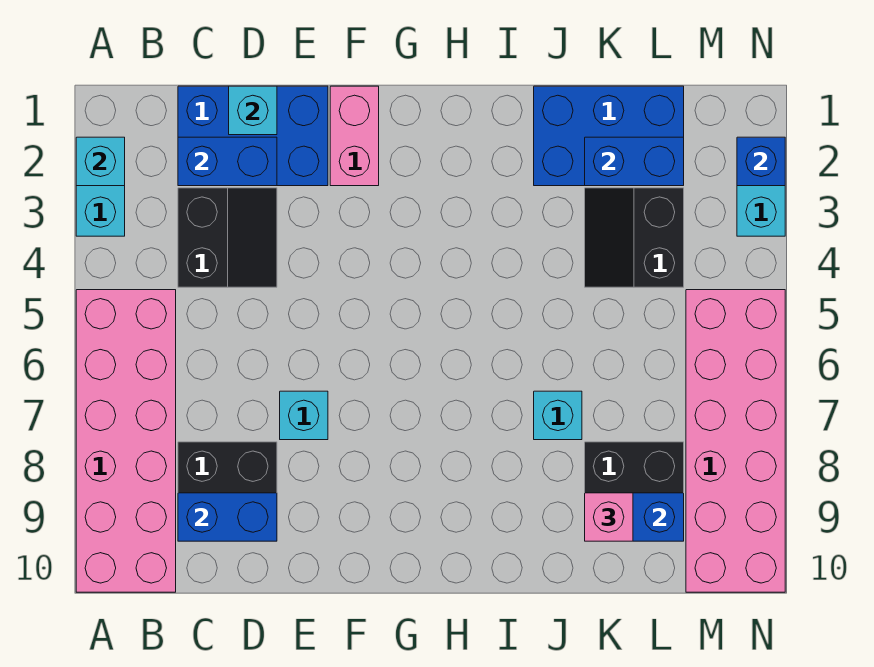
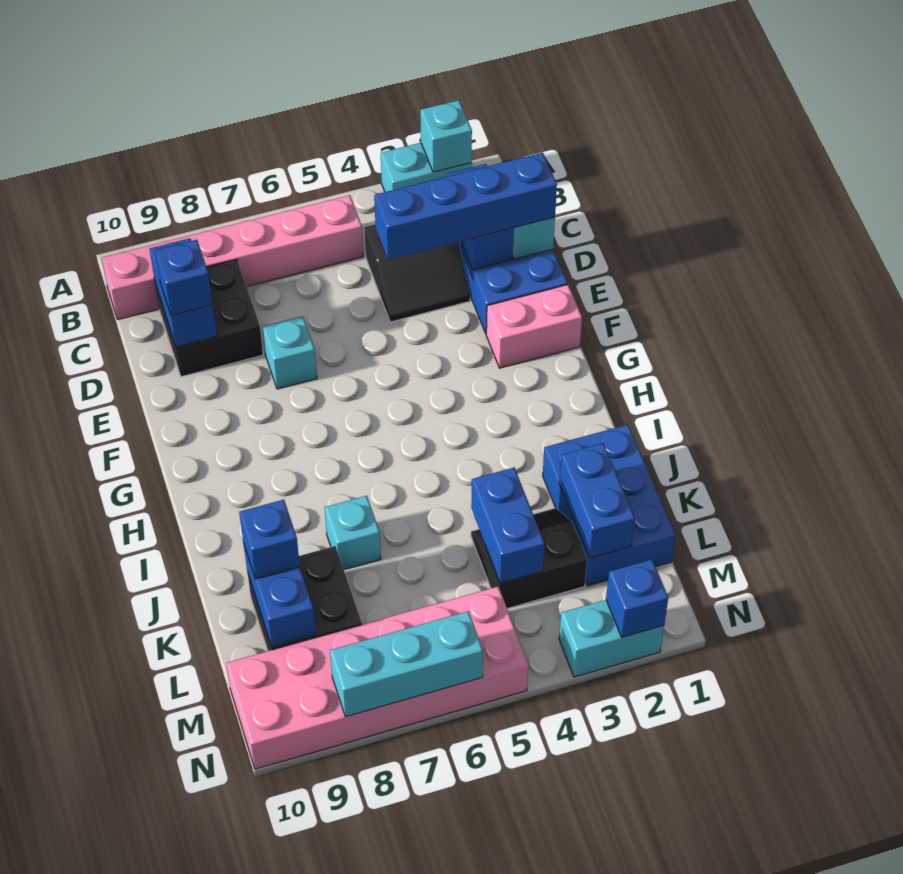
pink brick A5:B10 level 1 -> pink brick B5:B10 level 1
none -> blue brick D1:D4 level 3
none -> blue brick D9 level 3
none -> blue brick K4:L4 level 2
pink brick K9 level 3 -> blue brick K9 level 3
none -> cyan brick N6:N8 level 2

